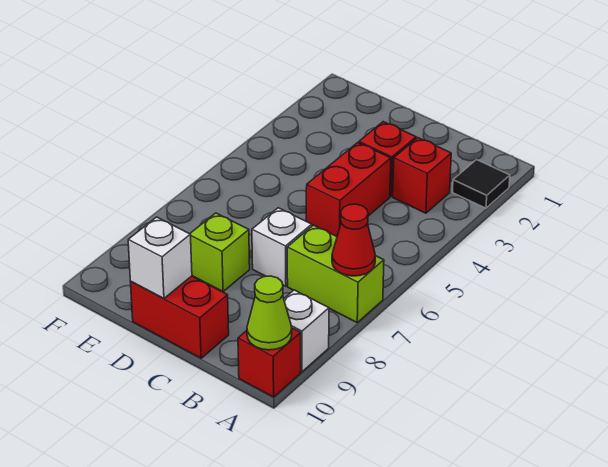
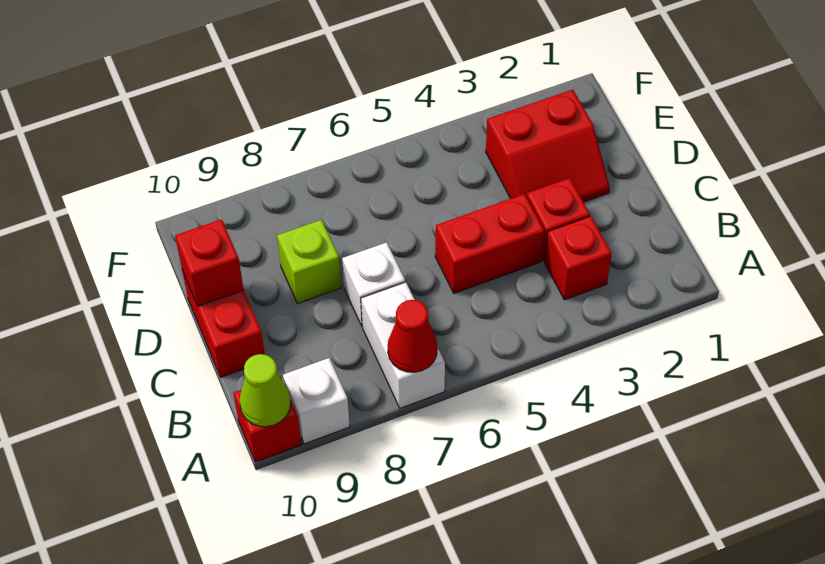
black tile A2 level 1 -> none
lime brick A7:B7 level 1 -> white brick A7:B7 level 1
none -> red slope D2:E3 level 1 top E
white brick D10 level 2 -> red brick D10 level 2

